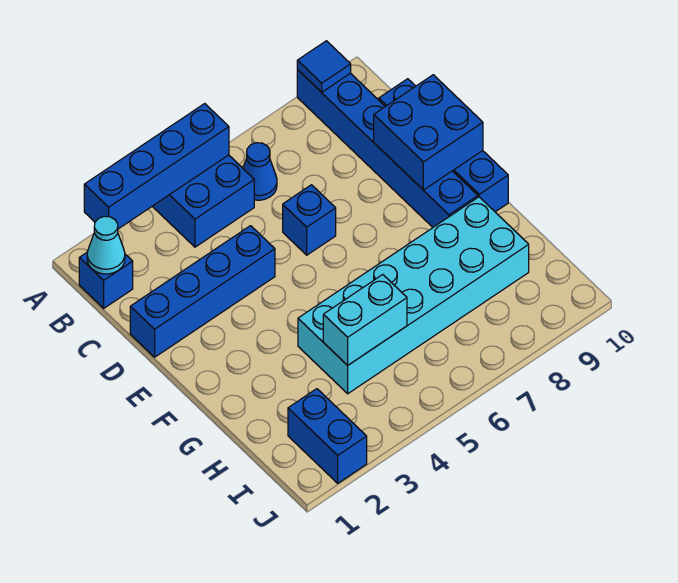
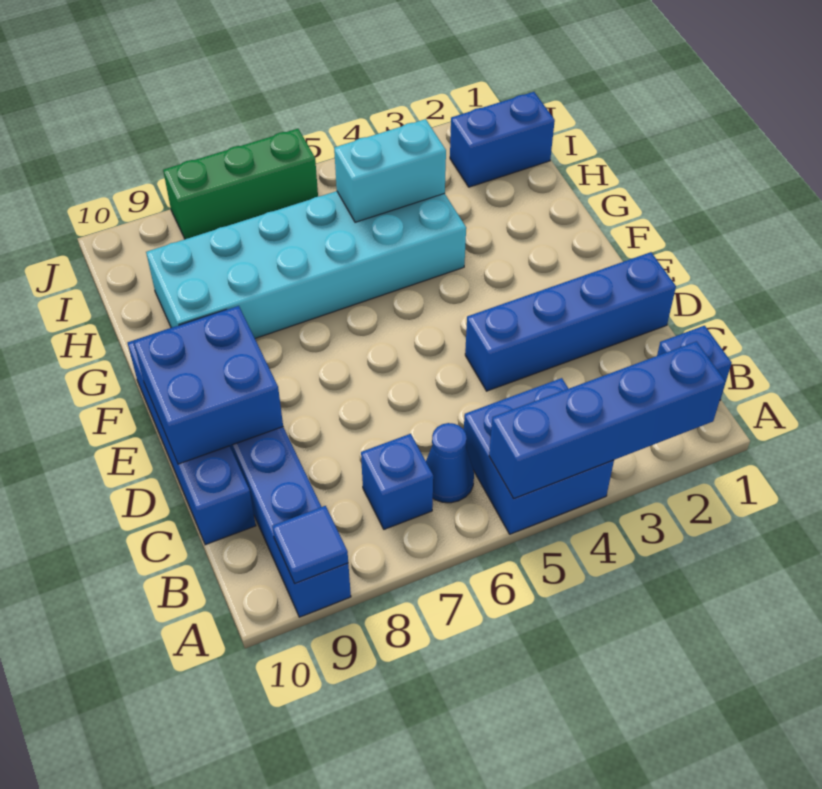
cyan cone B1 level 2 -> none
blue brick D6 level 1 -> blue brick B7 level 1
blue brick I2:J2 level 1 -> blue brick I1:I2 level 1
none -> green brick J6:J8 level 1

